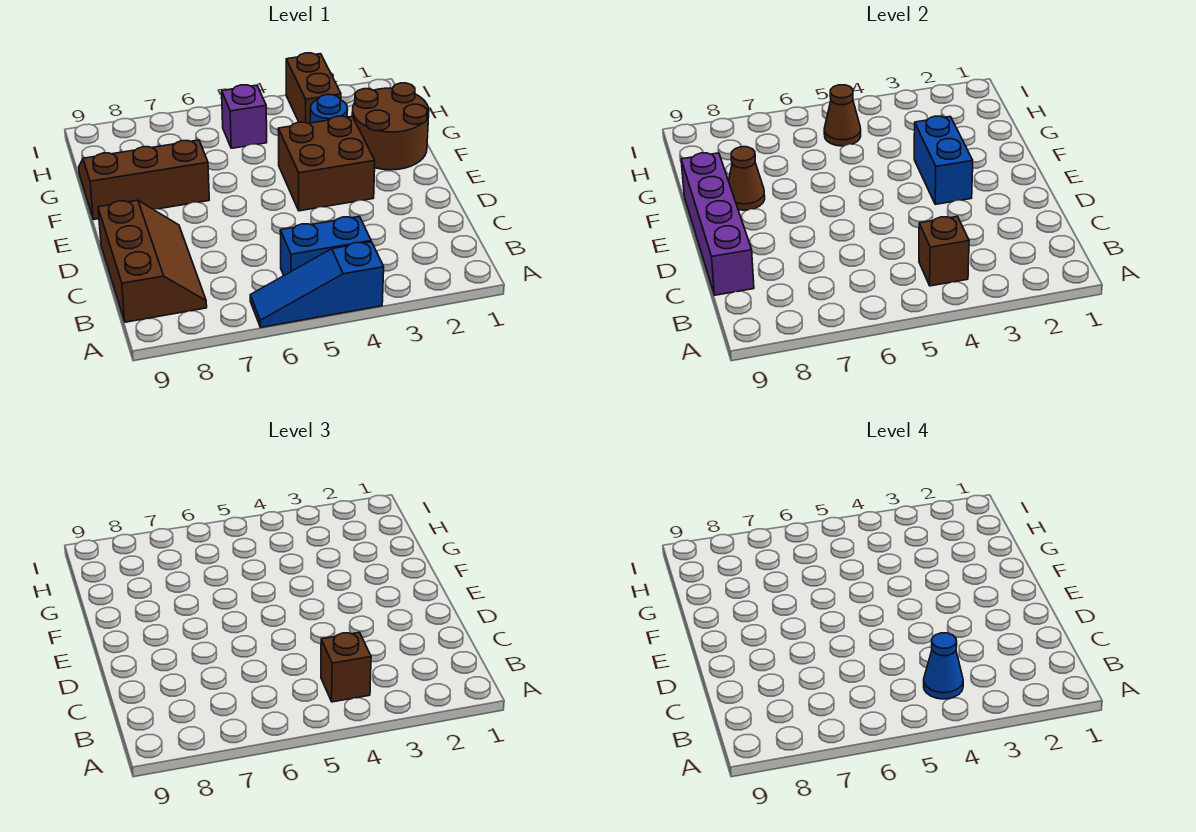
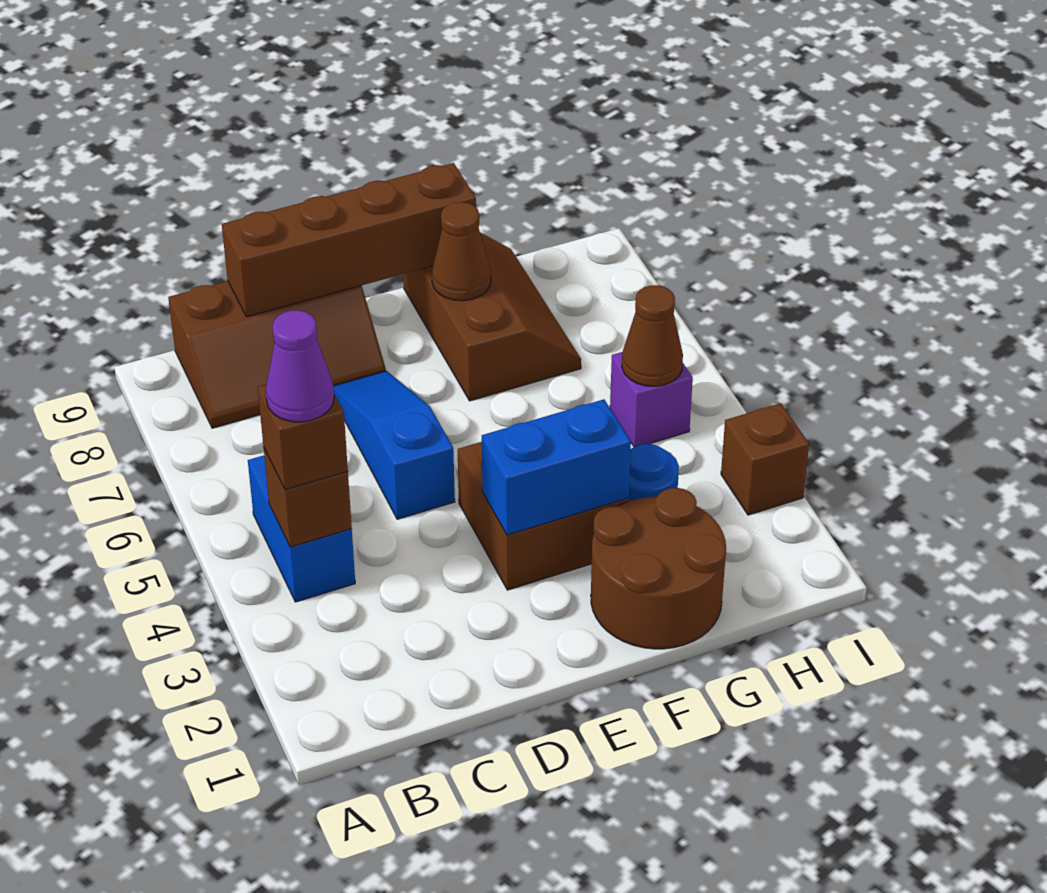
blue slope A4:A6 level 1 top 4 -> blue slope D5:D7 level 1 top 5
blue cone B4 level 4 -> purple cone B4 level 4
purple brick C9:F9 level 2 -> brown brick C9:F9 level 2
brown brick H3:I3 level 1 -> brown brick I3 level 1

